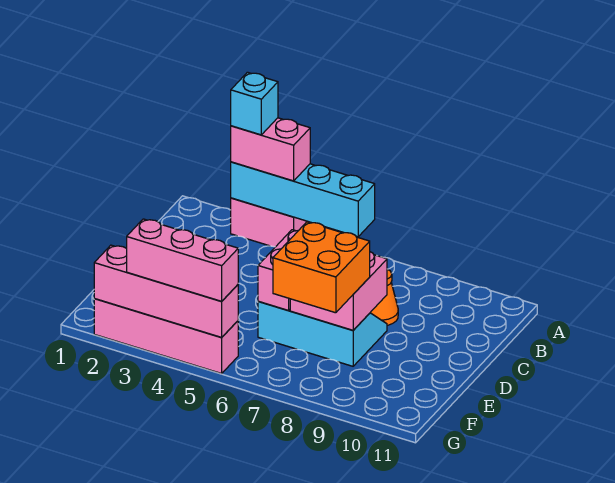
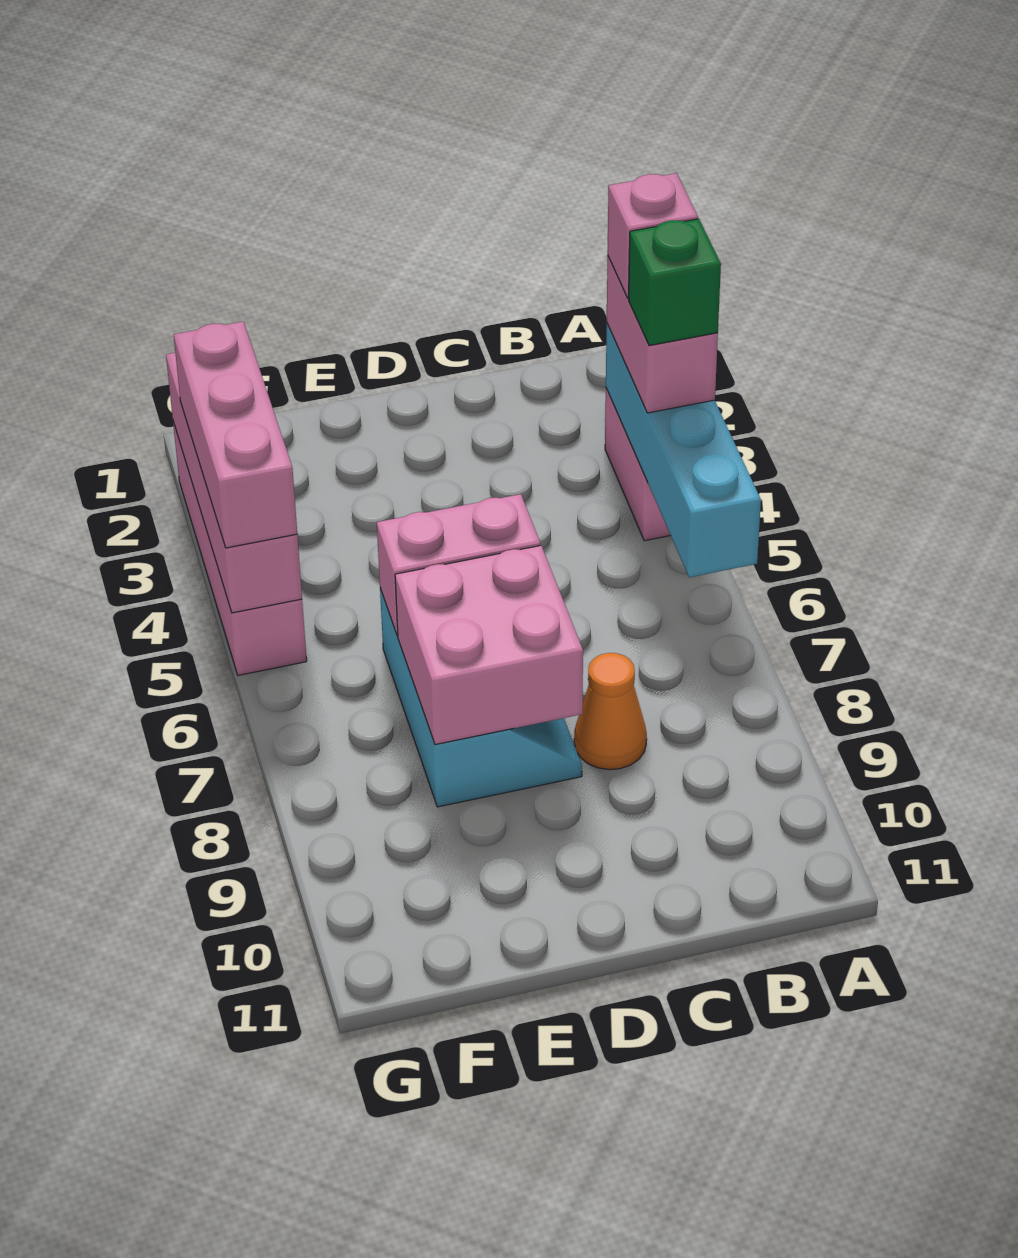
cyan brick A3 level 4 -> pink brick A3 level 4
none -> green brick A4 level 4
orange brick E7:F8 level 3 -> none

